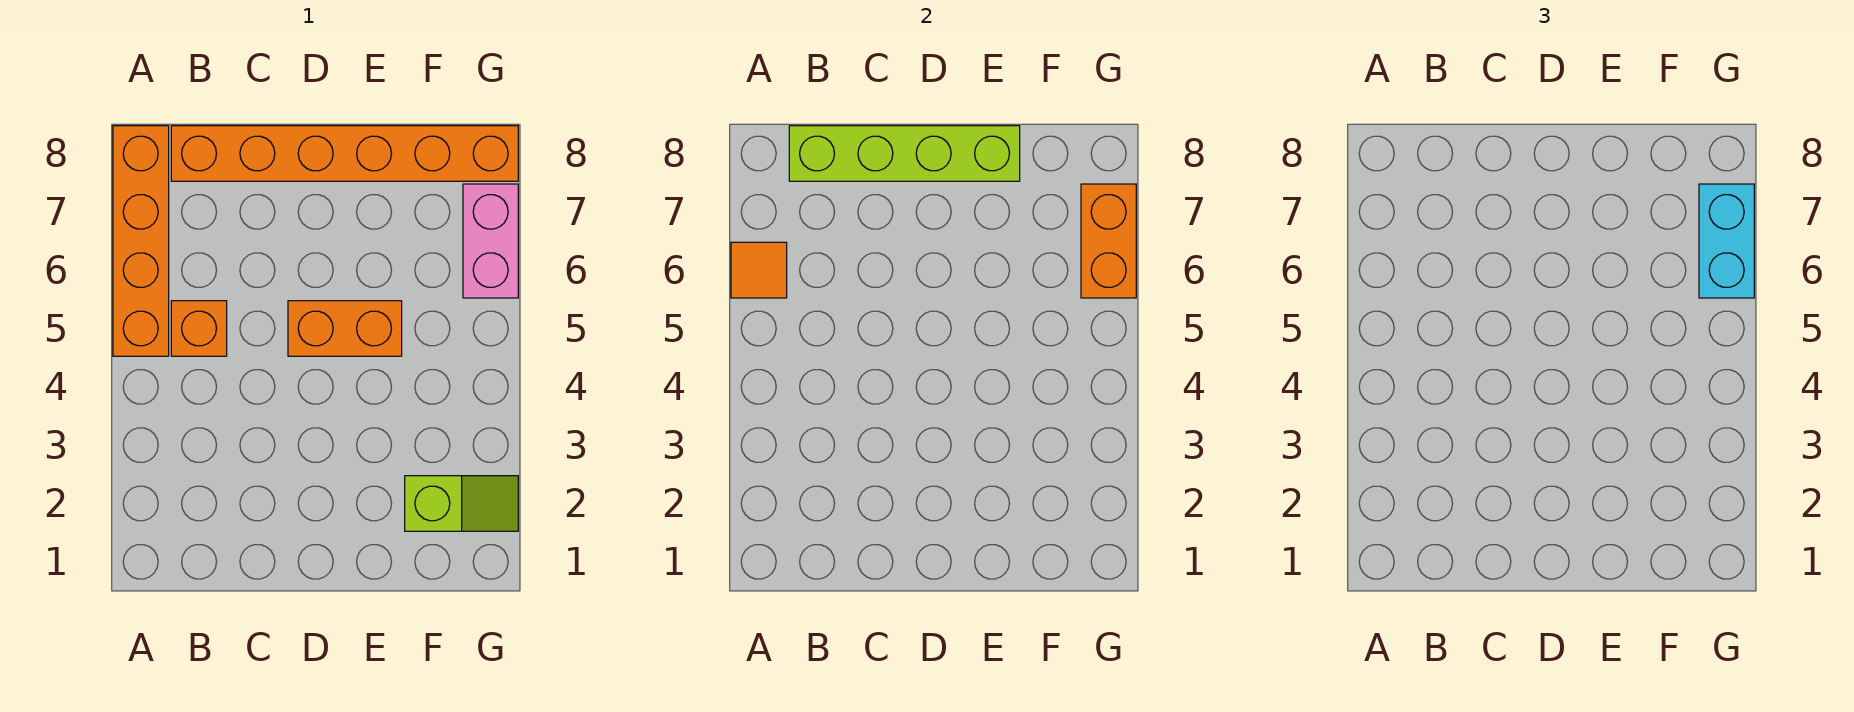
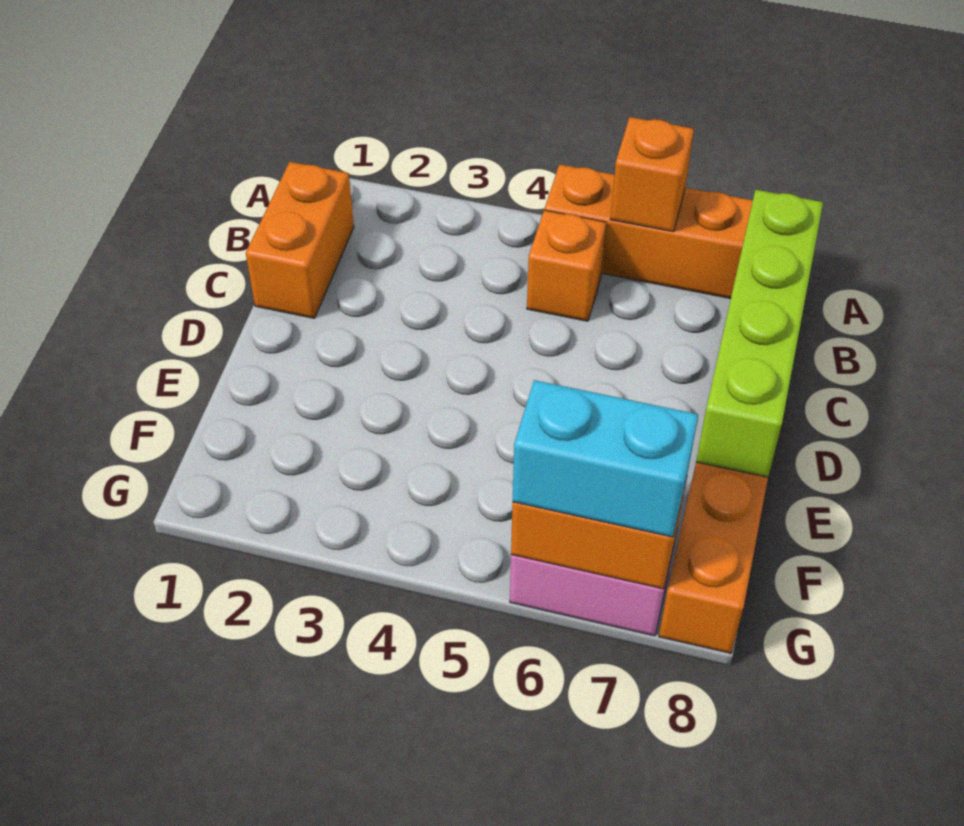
orange tile A6 level 2 -> orange brick A6 level 2
orange brick D5:E5 level 1 -> orange brick B1:C1 level 1
lime slope F2:G2 level 1 top F -> none

